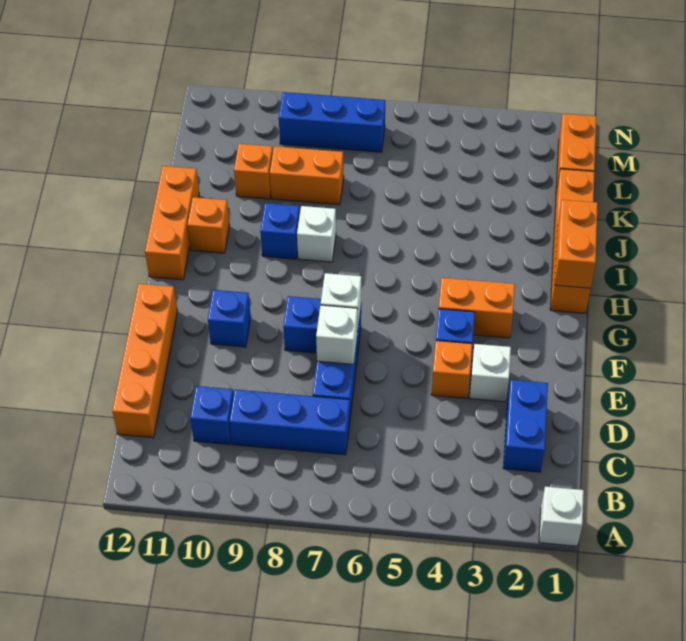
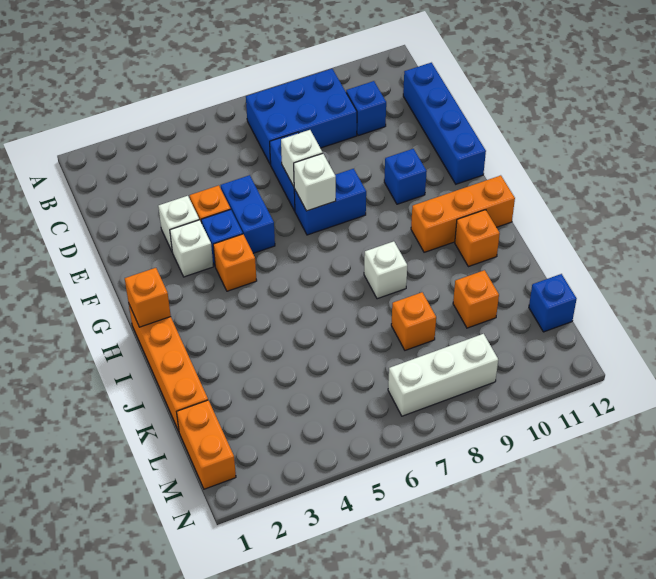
white brick A1 level 1 -> white brick F3 level 1
blue brick C2:D2 level 1 -> blue brick E5:F5 level 1
blue brick C7:C9 level 1 -> blue brick B7:C9 level 1
orange brick C12:F12 level 1 -> blue brick C12:F12 level 1
orange brick G3:G4 level 1 -> orange brick G4 level 1
orange brick H1:I1 level 2 -> orange brick H1 level 2
orange brick H12:J12 level 1 -> orange brick H10:H12 level 1
blue brick I9 level 1 -> blue brick L12 level 1
orange brick K8:K9 level 1 -> orange brick K8 level 1
blue brick M7:M9 level 1 -> white brick M7:M9 level 1

